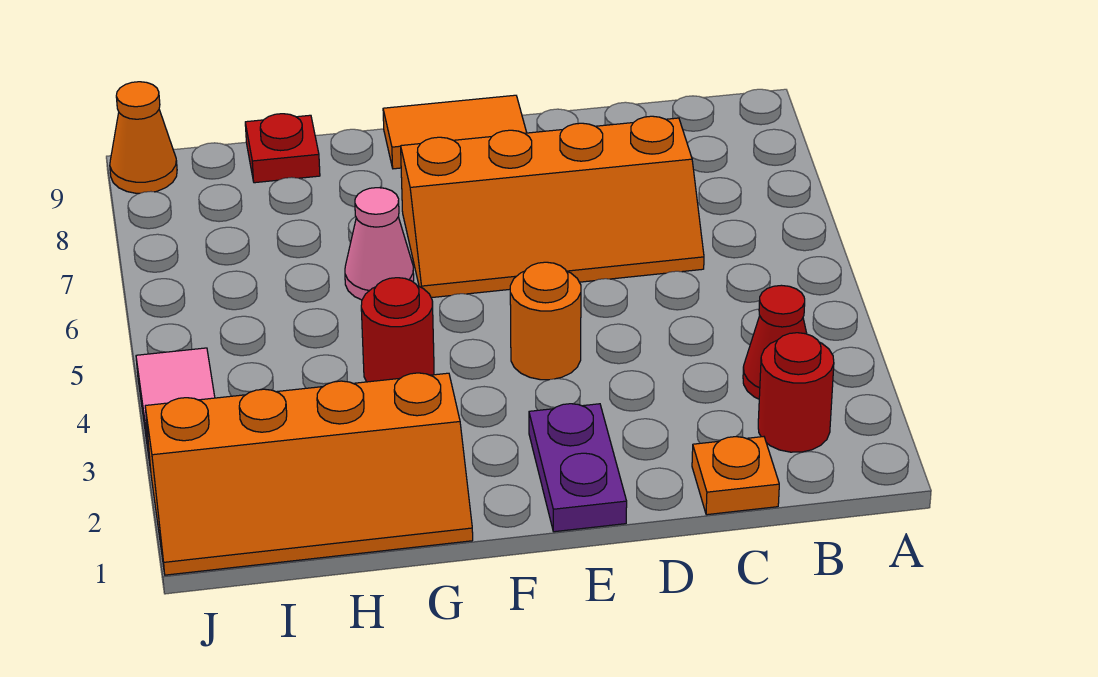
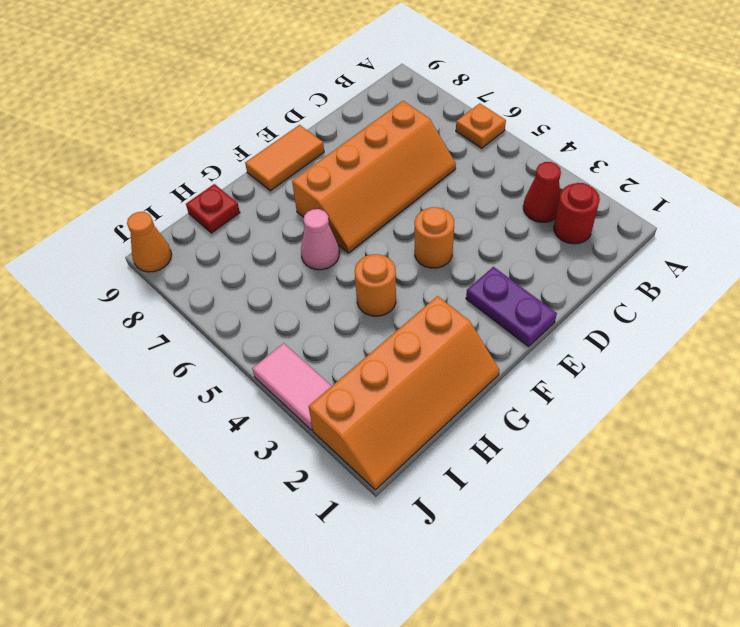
orange plate C1 level 1 -> orange plate A6 level 1
red round brick G4 level 1 -> orange round brick G4 level 1

